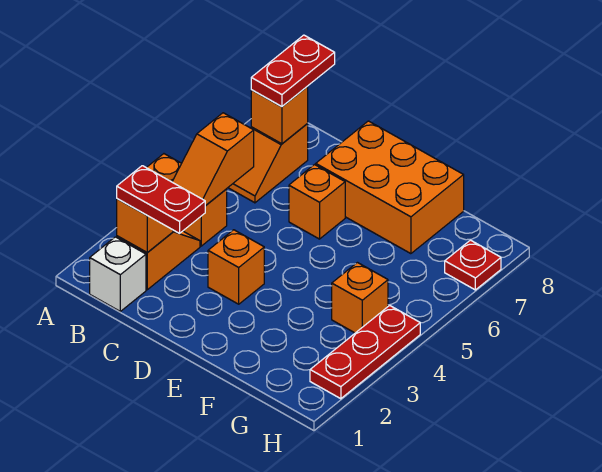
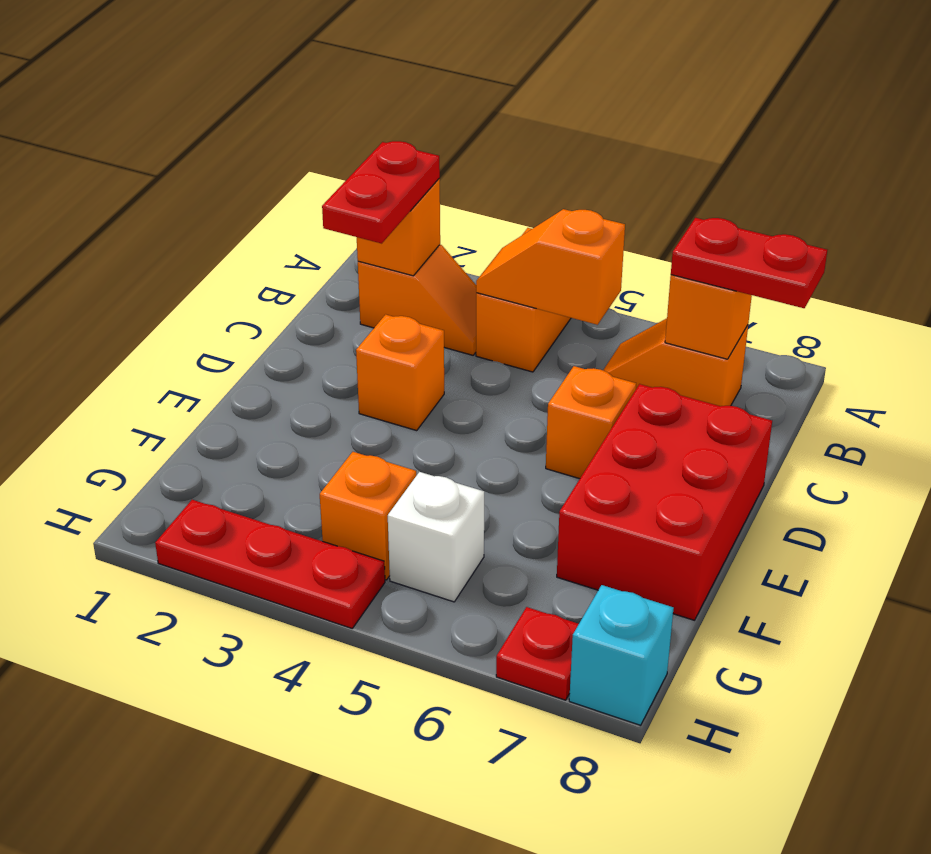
white brick B1 level 1 -> white brick G5 level 1
orange brick D7:F8 level 1 -> red brick D7:F8 level 1
none -> cyan brick H8 level 1

